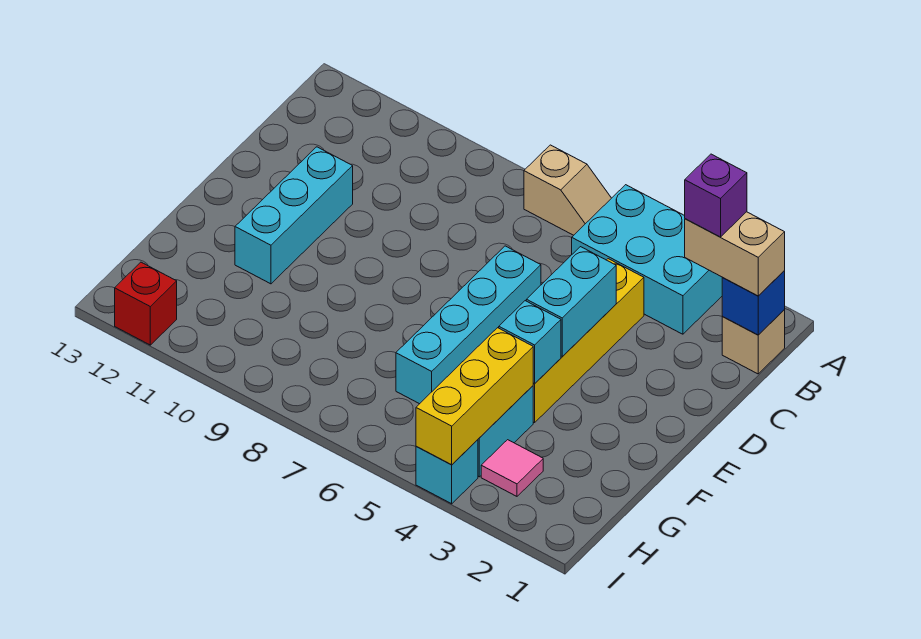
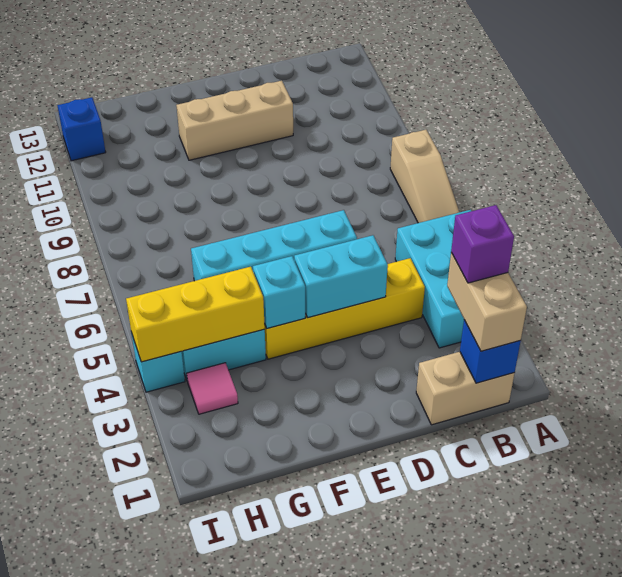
tan slope A6:A7 level 1 top 7 -> tan slope A6:A8 level 1 top 8
tan brick B1 level 1 -> tan brick B1:C1 level 1
cyan brick D11:F11 level 1 -> tan brick D11:F11 level 1
red brick I12 level 1 -> blue brick I12 level 1

